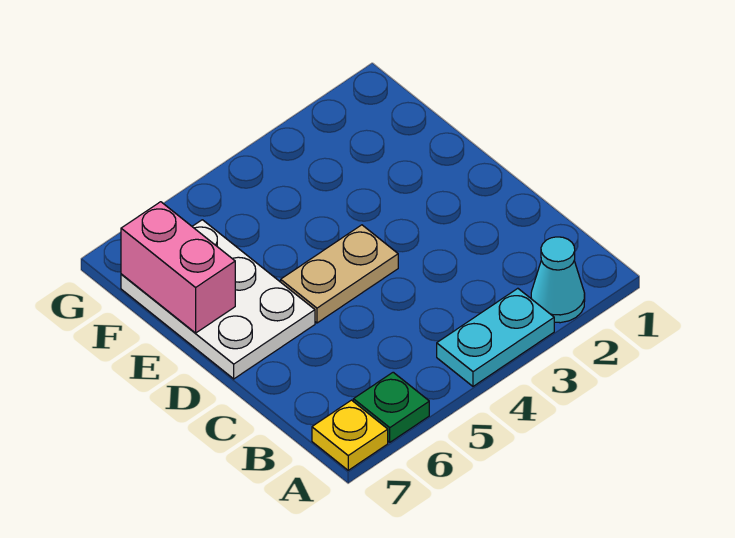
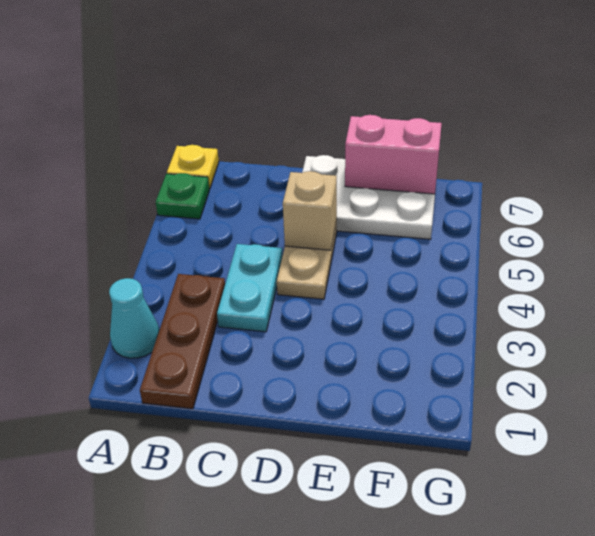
cyan plate A3:A4 level 1 -> cyan plate C3:C4 level 1
none -> brown plate B1:B3 level 1
none -> tan brick D5 level 2

